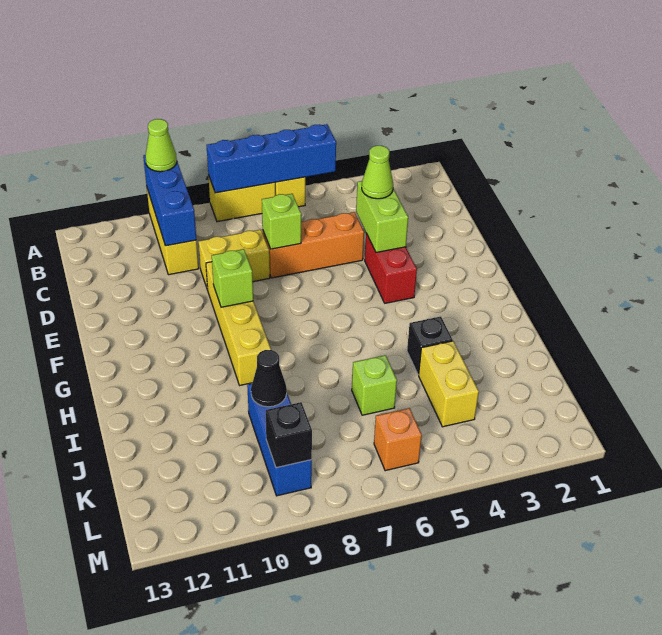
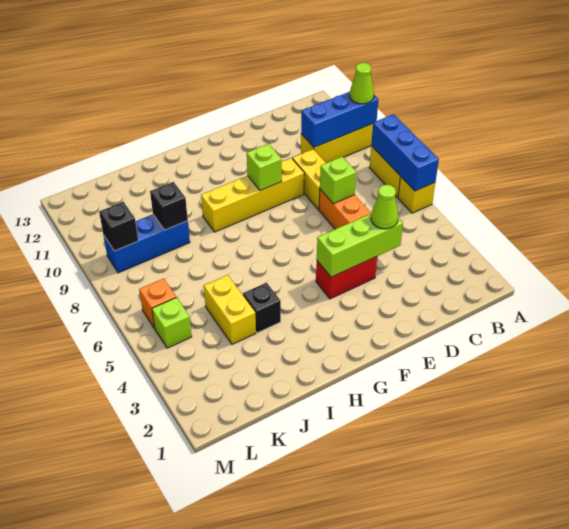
blue brick A5:A8 level 2 -> blue brick A6:A8 level 2
lime brick D4:E4 level 2 -> lime brick D4:F4 level 2
yellow brick J4:K4 level 1 -> yellow brick J4:J5 level 1
lime brick J6 level 1 -> lime brick L5 level 1
black cone J9 level 2 -> black brick J9 level 2

